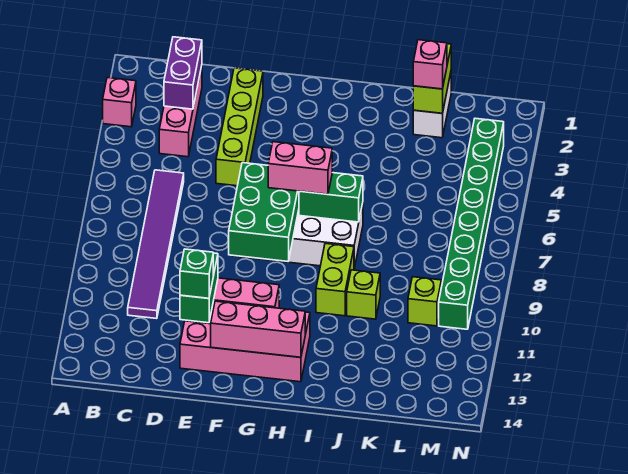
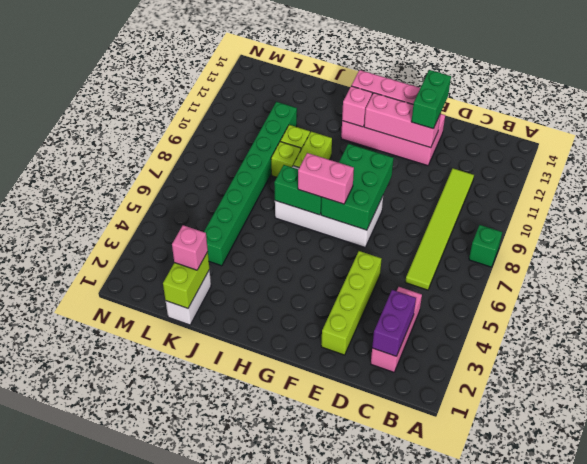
pink brick A3 level 1 -> pink brick H12 level 2
purple tile C6:C11 level 1 -> lime tile C6:C11 level 1
green brick E13 level 4 -> green brick A8 level 1
lime brick L10 level 1 -> lime brick J9 level 1
green brick M3:M10 level 1 -> green brick K4:K11 level 1

